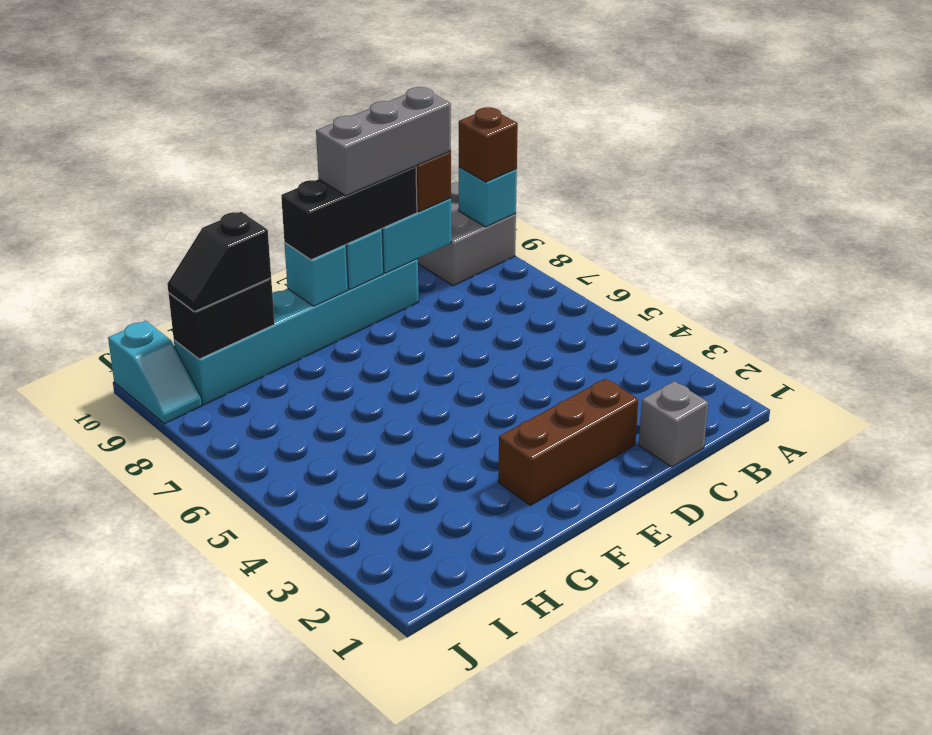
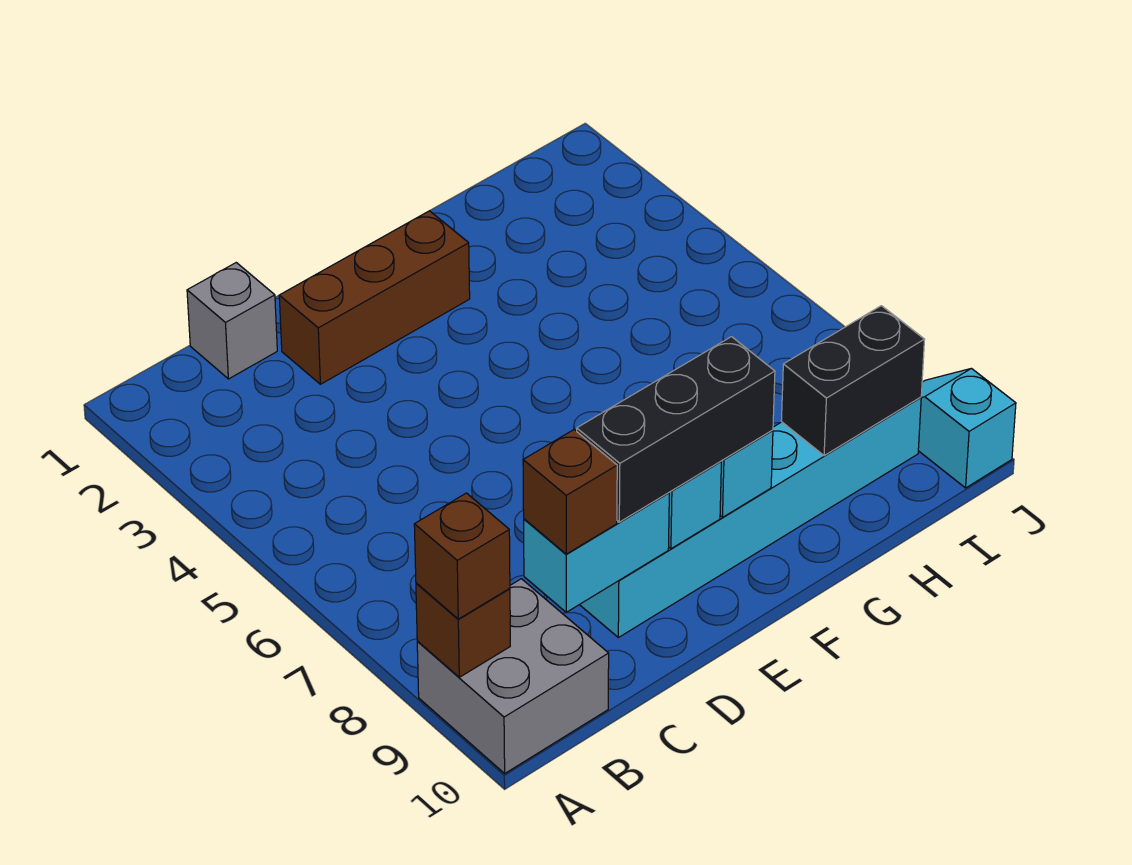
cyan brick A9 level 2 -> brown brick A9 level 2
grey brick C9:E9 level 4 -> none
black slope H9:I9 level 3 top H -> none

